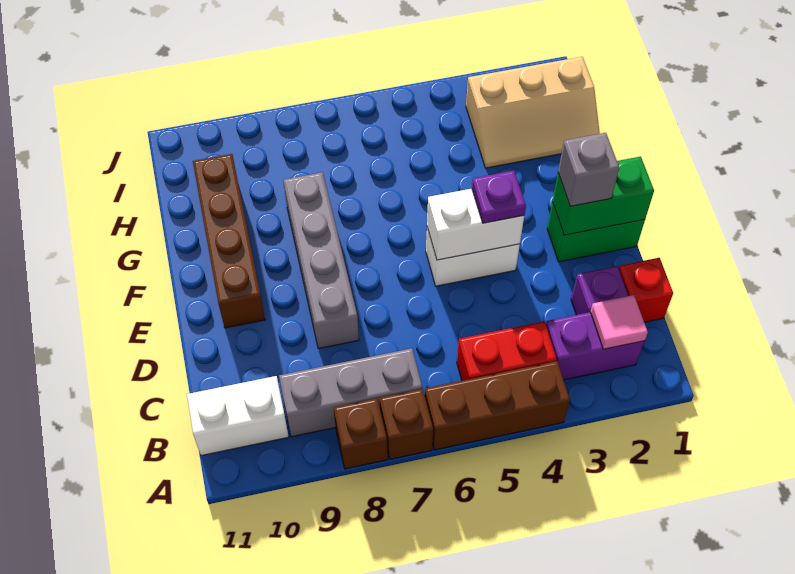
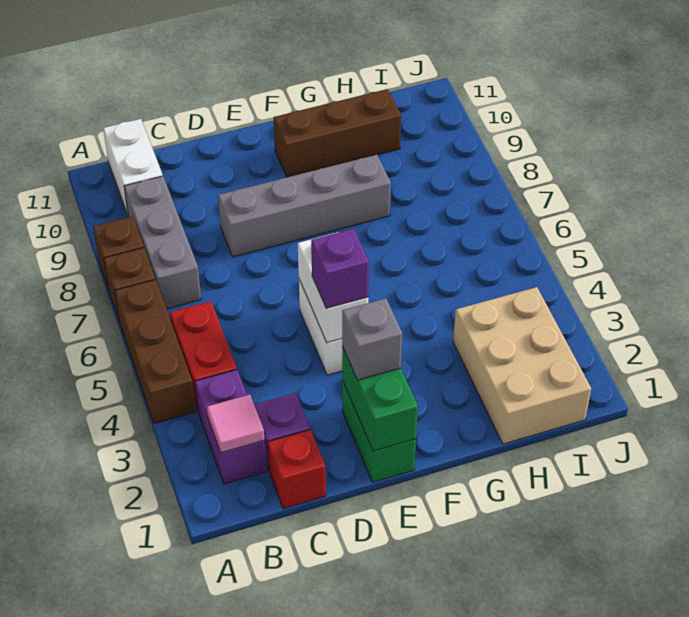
purple plate E4 level 3 -> purple brick E4 level 3
brown brick E10:H10 level 1 -> brown brick F10:H10 level 1
tan slope H1:I3 level 1 top I -> tan brick H1:I3 level 1

